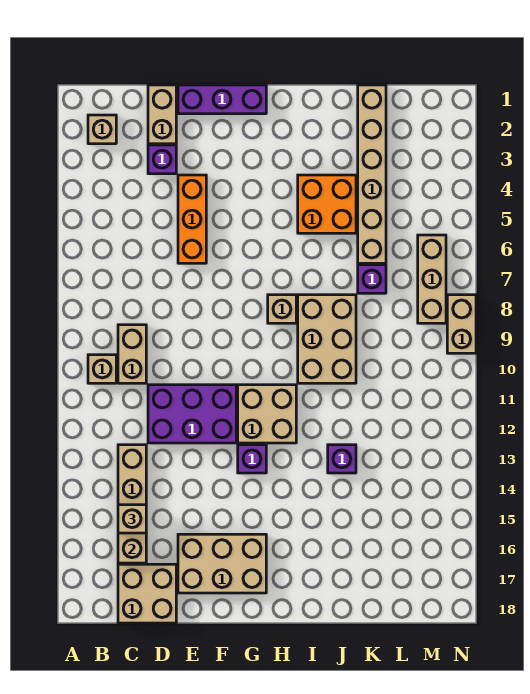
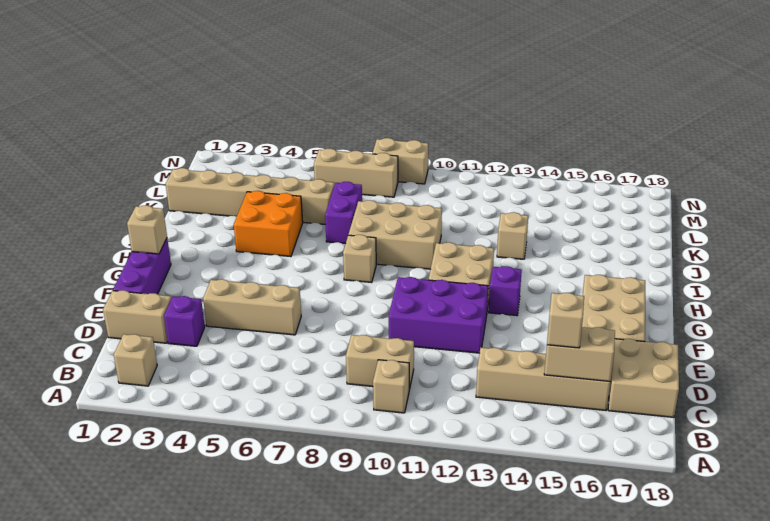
purple brick D11:F12 level 1 -> purple brick E10:F12 level 1
orange brick E4:E6 level 1 -> tan brick E4:E6 level 1
none -> tan brick G1 level 2
purple brick J13 level 1 -> tan brick J13 level 1
purple brick K7 level 1 -> purple brick J7:K7 level 1

